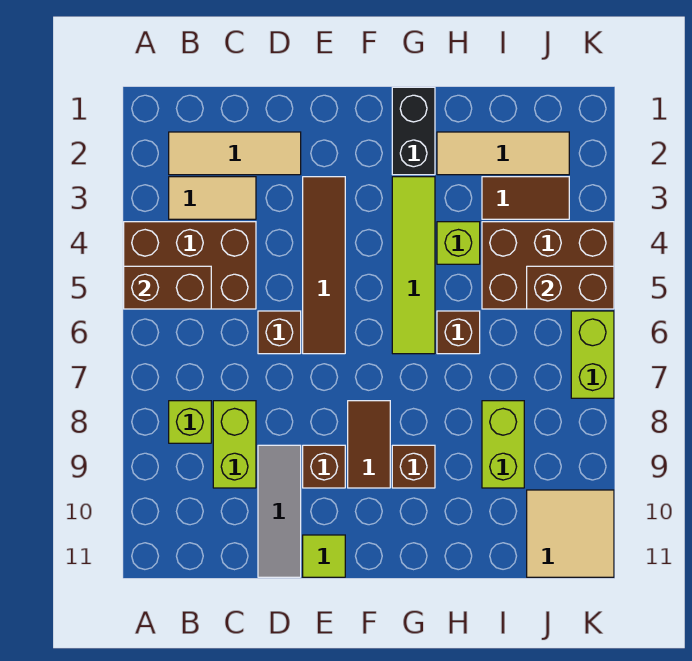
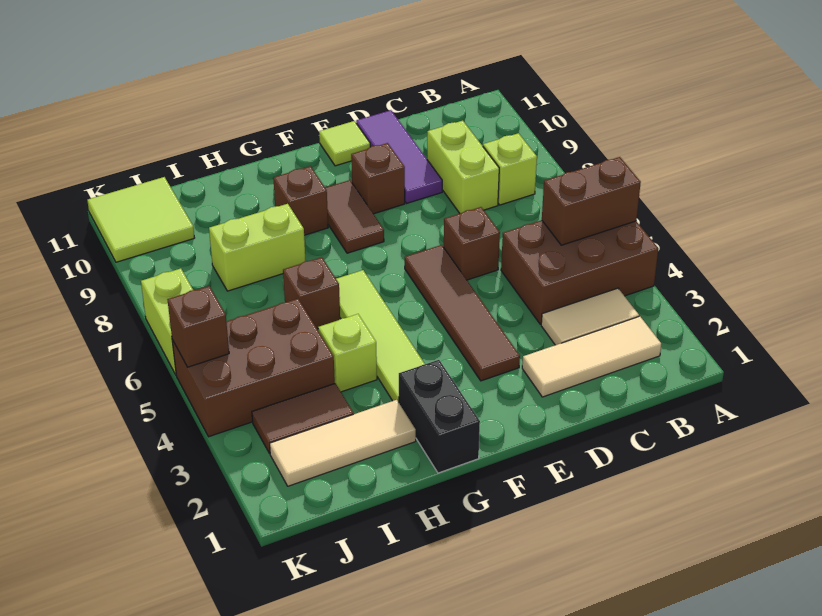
grey tile D9:D11 level 1 -> purple tile D9:D11 level 1
lime brick I8:I9 level 1 -> lime brick H8:I8 level 1
brown brick J5:K5 level 2 -> brown brick K5 level 2
tan tile J10:K11 level 1 -> lime tile J10:K11 level 1

